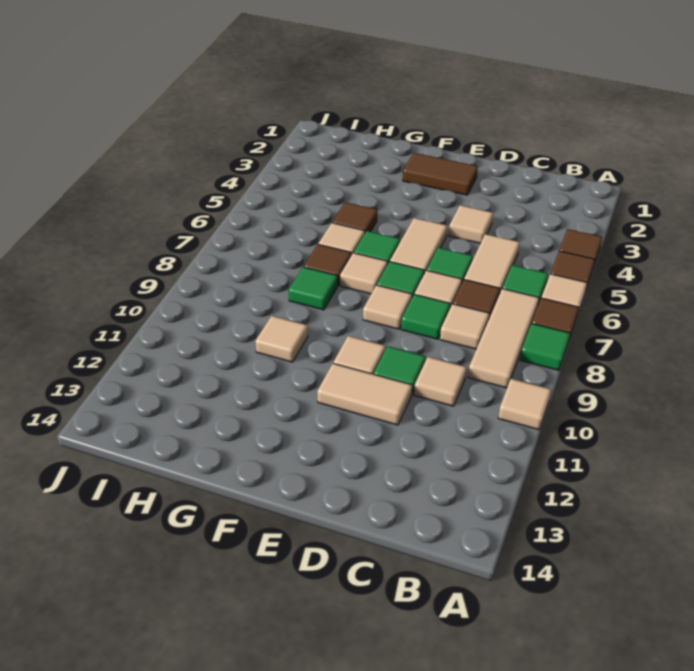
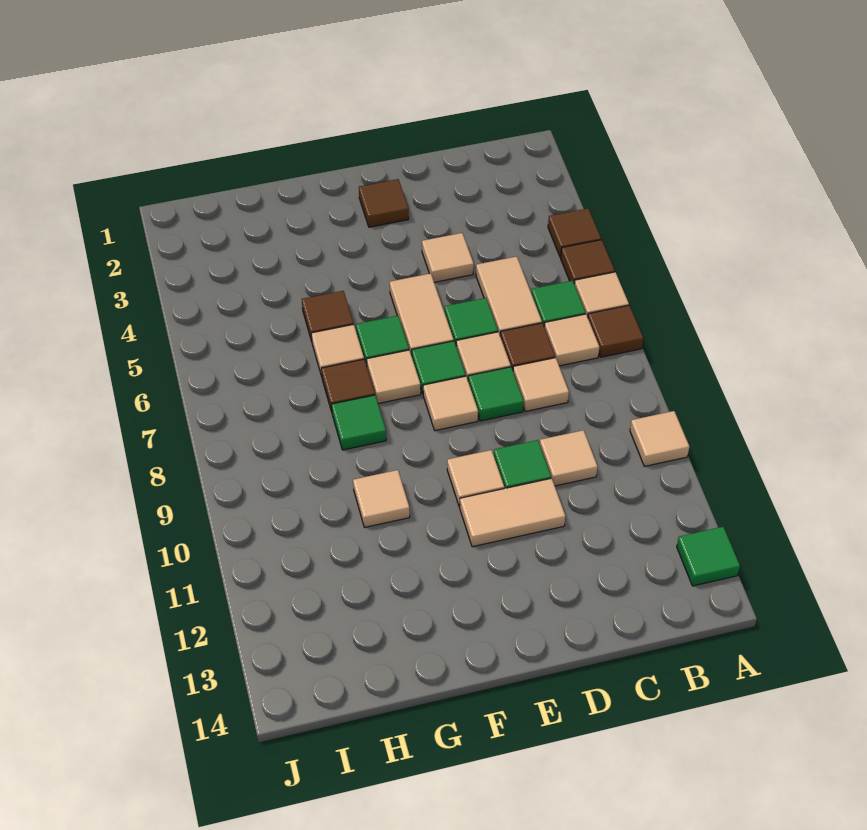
green tile A8 level 1 -> green tile A13 level 1
tan tile B7:B9 level 1 -> tan tile B7 level 1
brown tile E2:F2 level 1 -> brown tile E2 level 1

